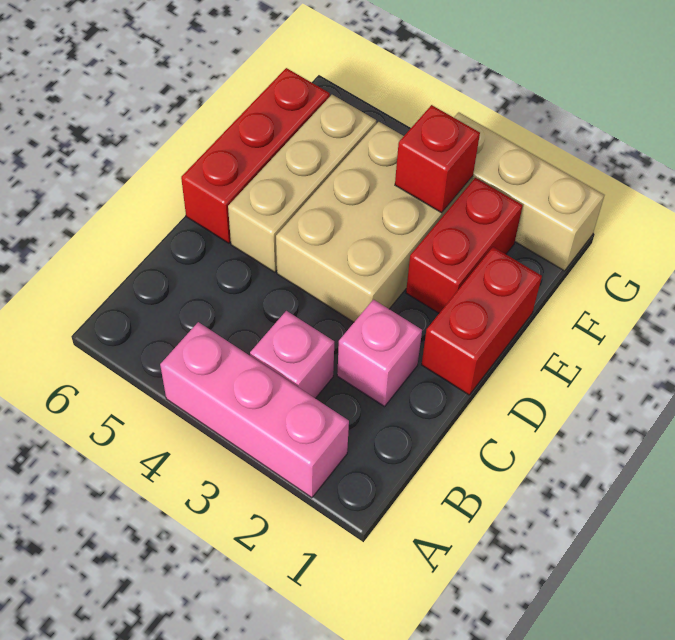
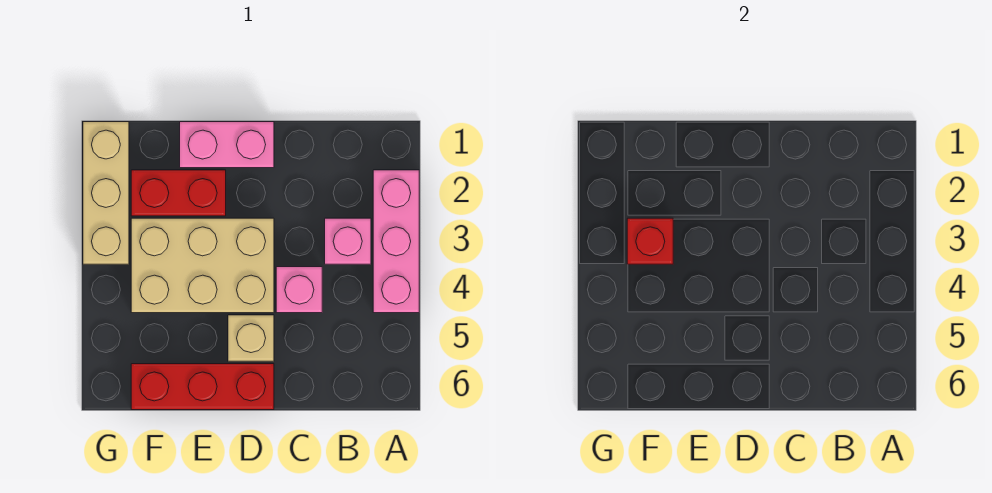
pink brick C2 level 1 -> pink brick C4 level 1
red brick D1:E1 level 1 -> pink brick D1:E1 level 1
tan brick D5:F5 level 1 -> tan brick D5 level 1

